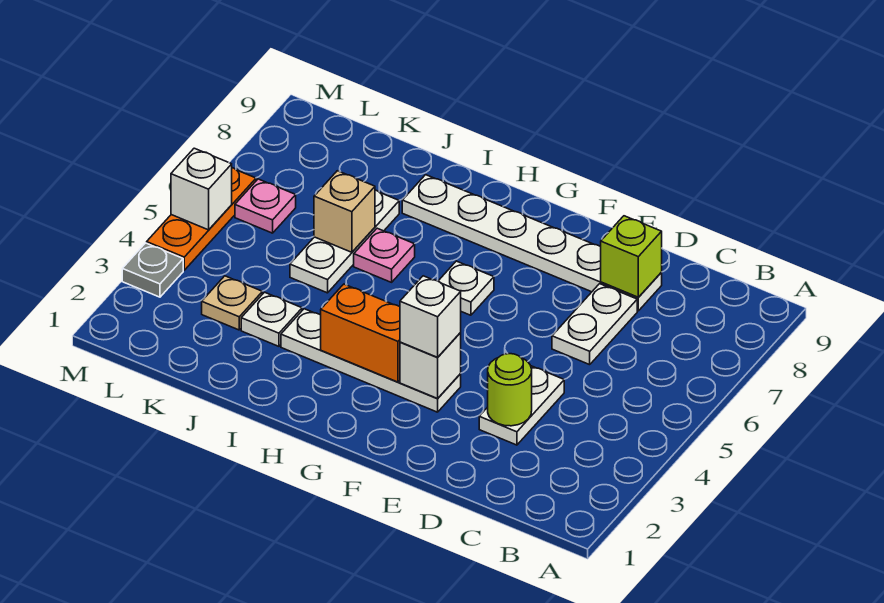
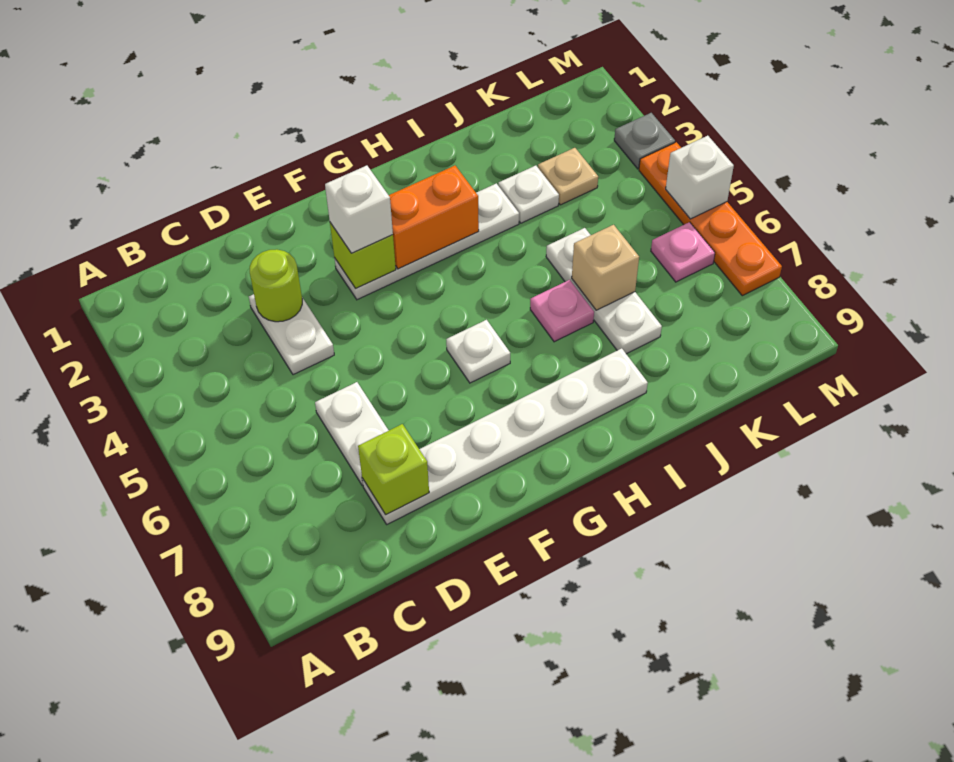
white brick F3 level 2 -> lime brick F3 level 2
orange plate M4:M6 level 1 -> orange plate M4:M7 level 1

